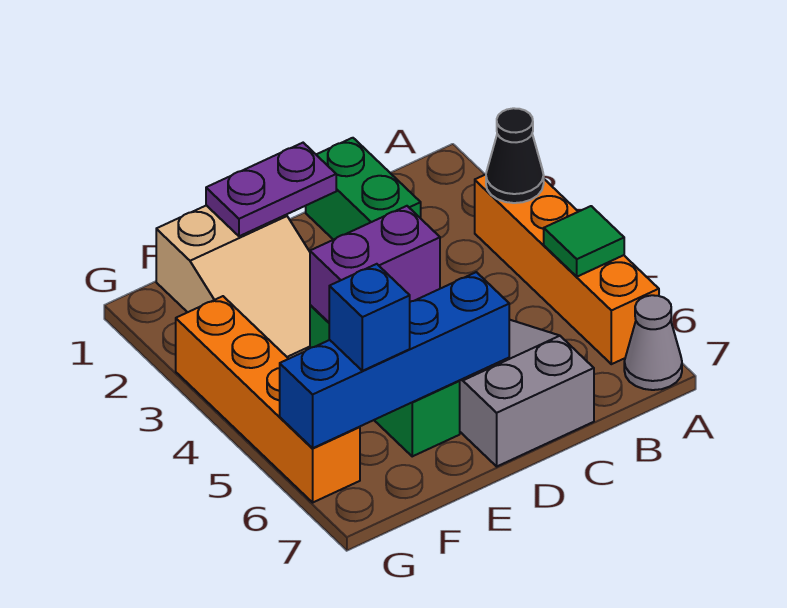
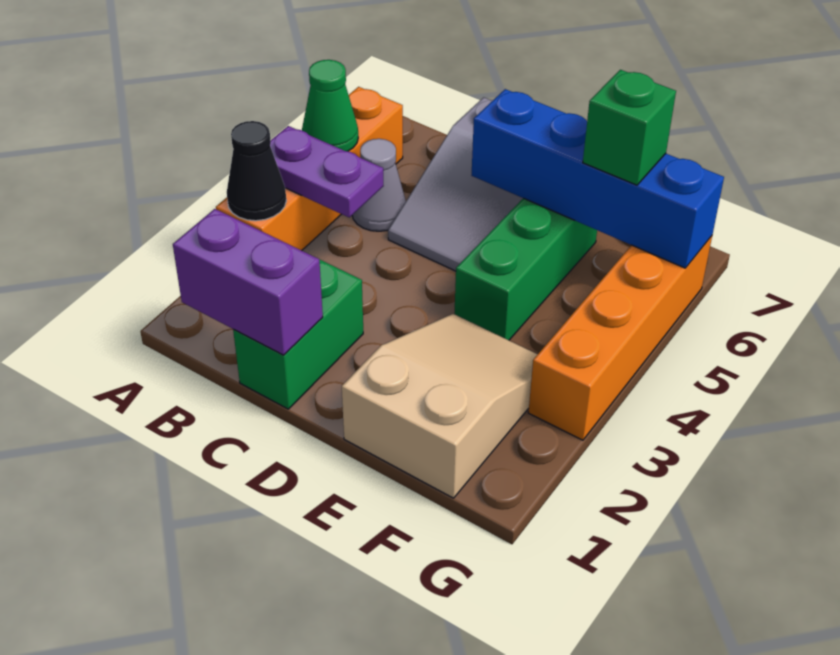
green tile A5 level 2 -> green cone A5 level 2
grey cone A7 level 1 -> grey cone B5 level 1
purple plate D1:E1 level 2 -> purple plate A4:B4 level 2
purple brick D4:E4 level 2 -> purple brick B1:C1 level 2
blue brick F6 level 3 -> green brick F6 level 3

